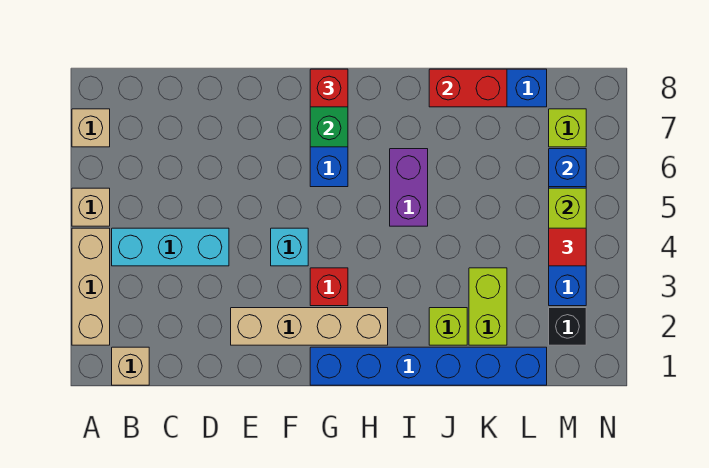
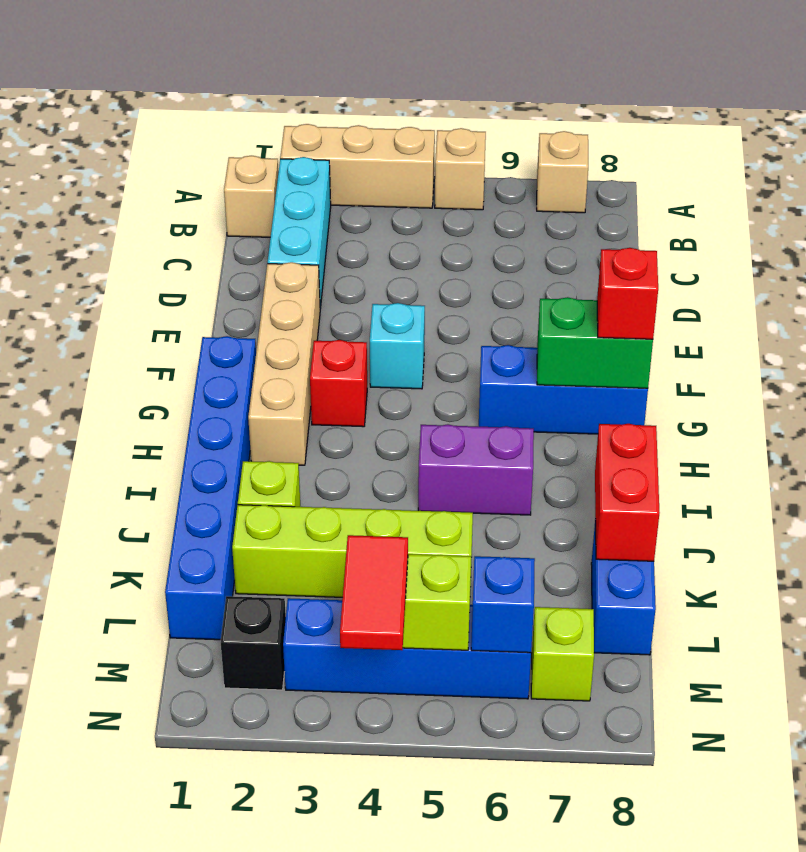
cyan brick B4:D4 level 1 -> cyan brick B2:D2 level 1
lime brick K2:K3 level 1 -> lime brick K2:K5 level 1
red tile M4 level 3 -> red tile M4:N4 level 3

